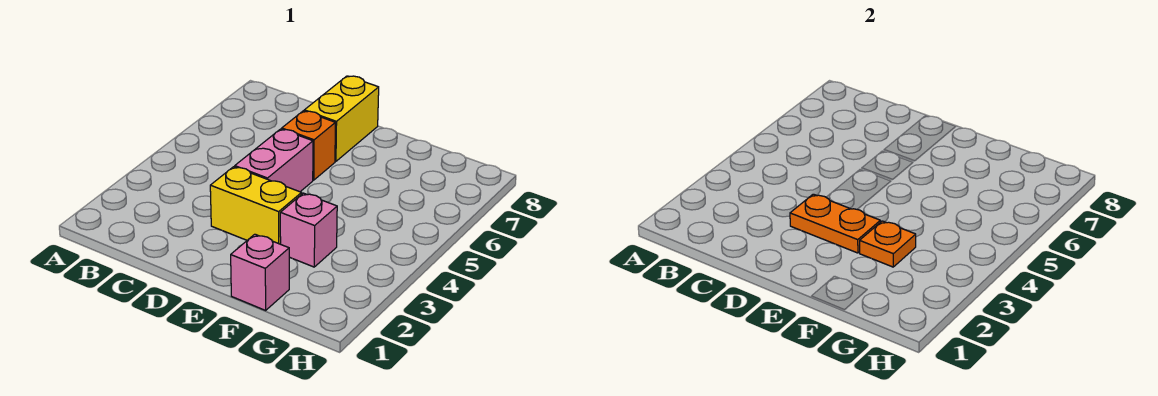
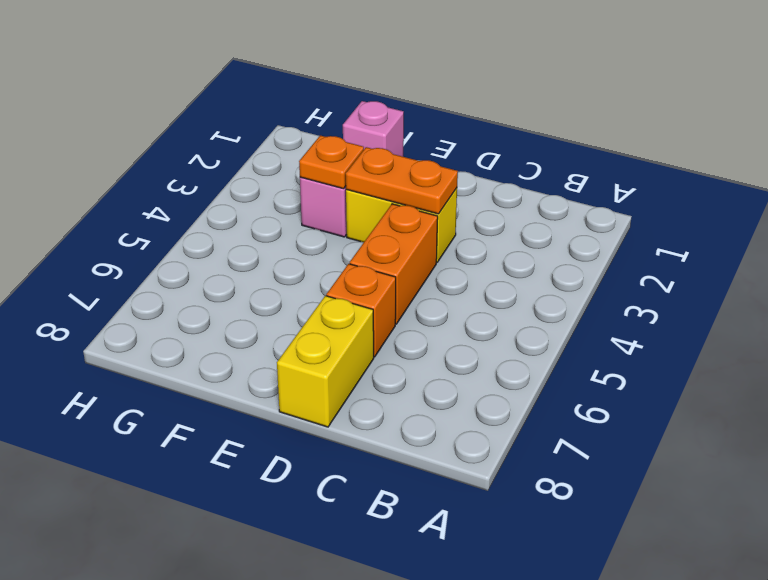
pink brick D4:D5 level 1 -> orange brick D4:D5 level 1

